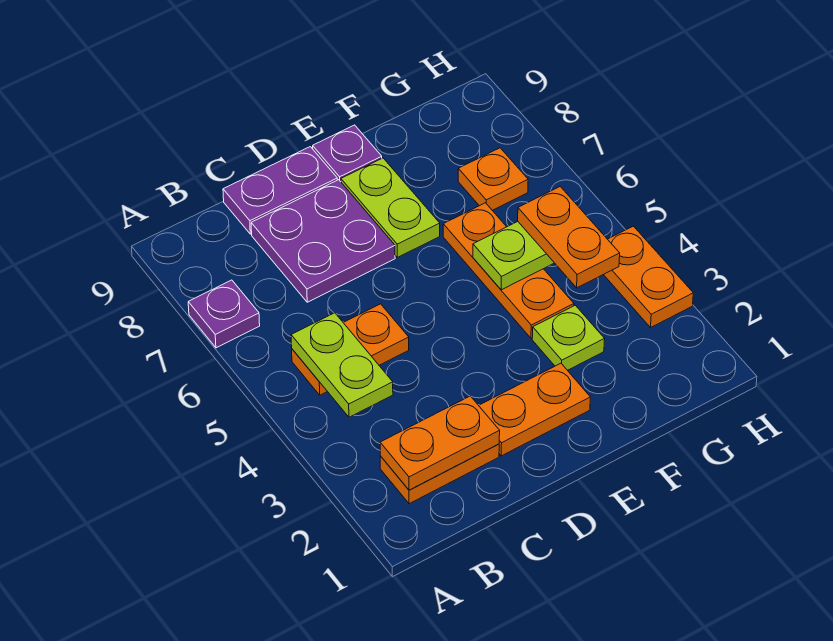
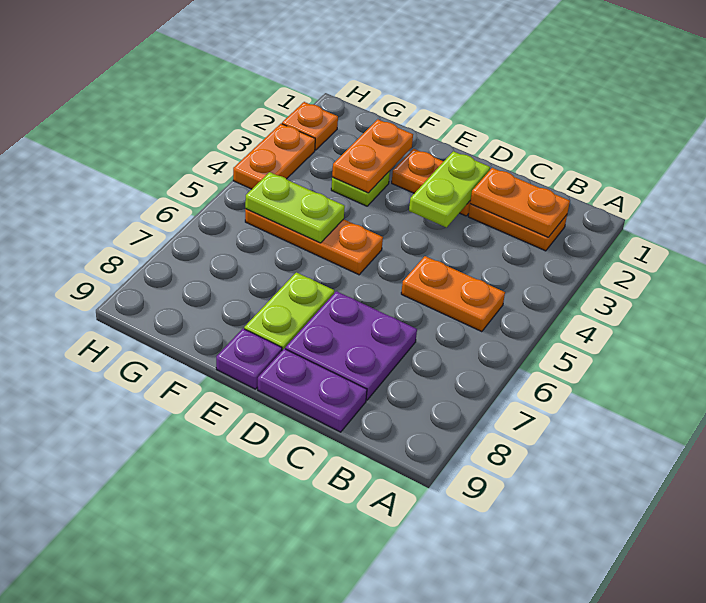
purple plate A7 level 1 -> none
lime plate B4:B5 level 2 -> lime plate D2:D3 level 2
orange plate F4:F6 level 1 -> orange plate E5:G5 level 1
orange plate G4:G5 level 3 -> orange plate F2:F3 level 2
orange plate G7 level 1 -> orange plate H2 level 1

